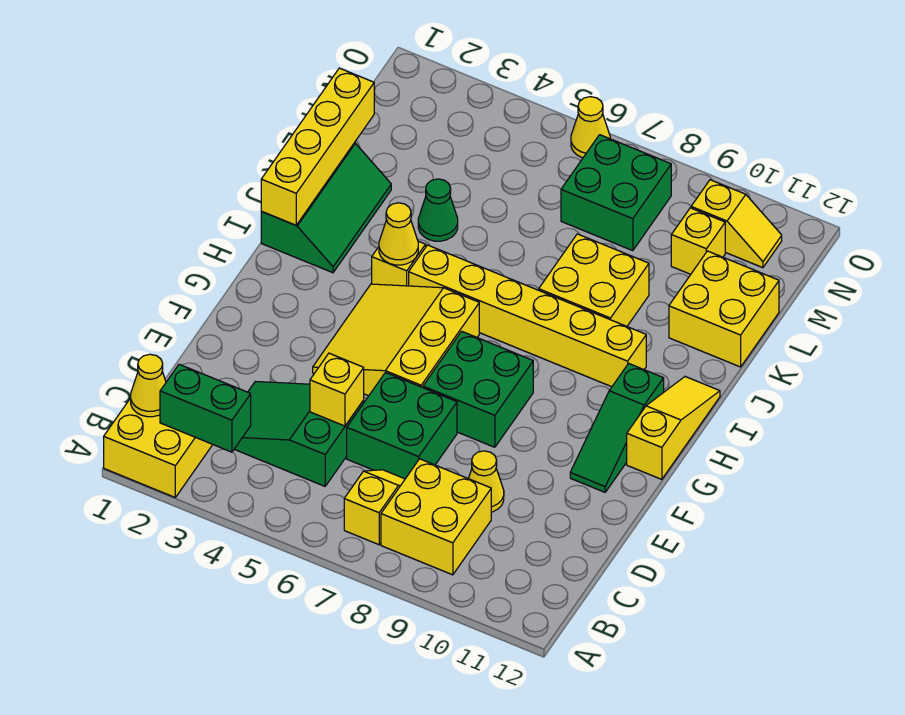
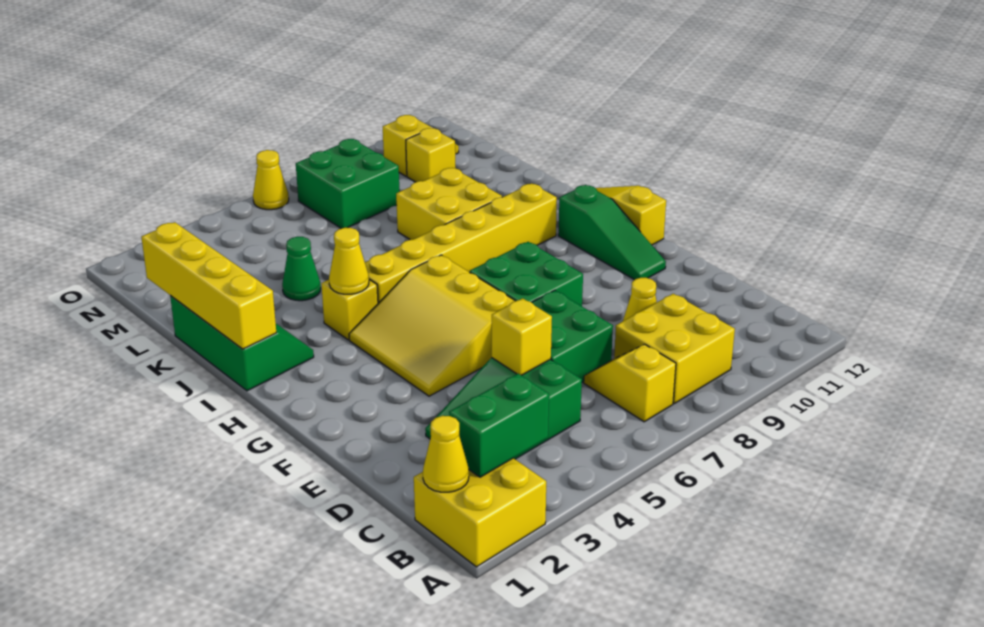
yellow brick K11:L12 level 1 -> none

